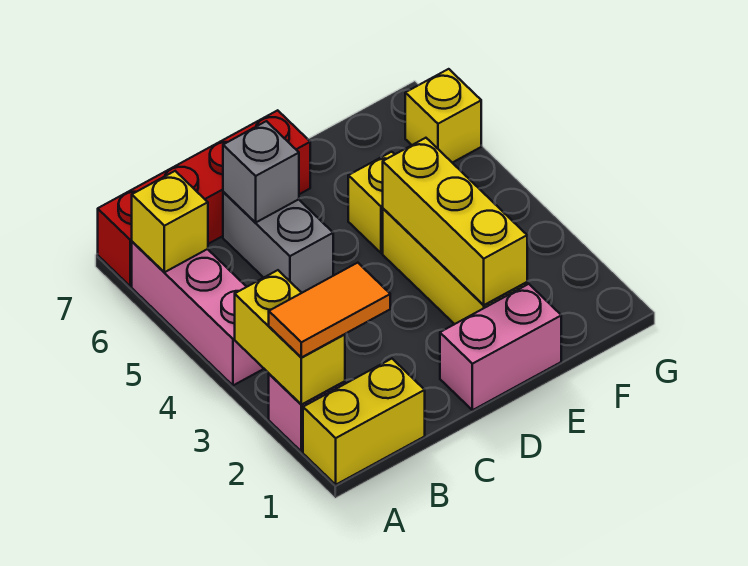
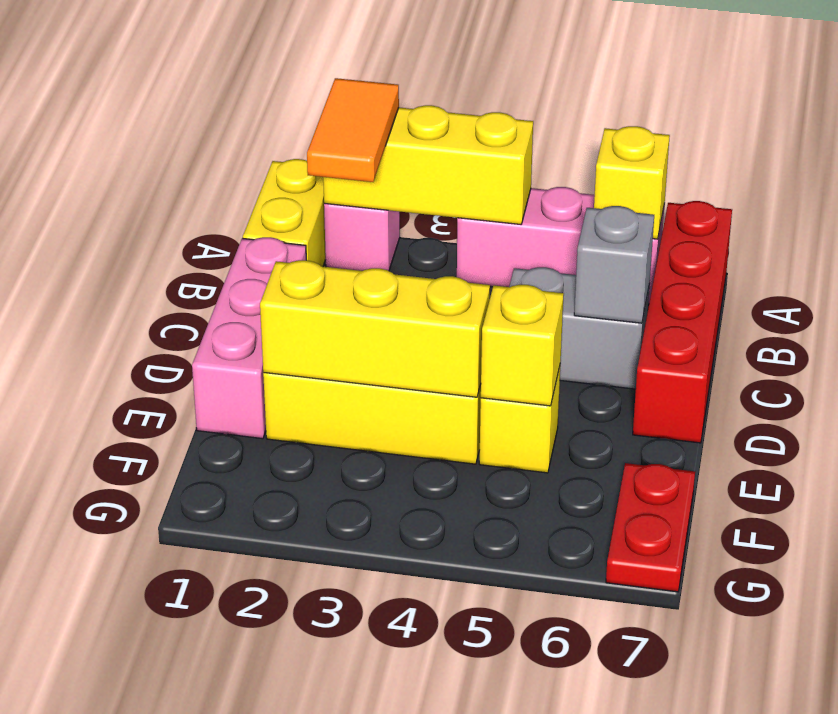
yellow brick A2:A3 level 2 -> yellow brick A2:A4 level 2
pink brick D1:E1 level 1 -> pink brick C1:E1 level 1
none -> red plate F7:G7 level 1
yellow brick G6 level 1 -> yellow brick E5 level 2

